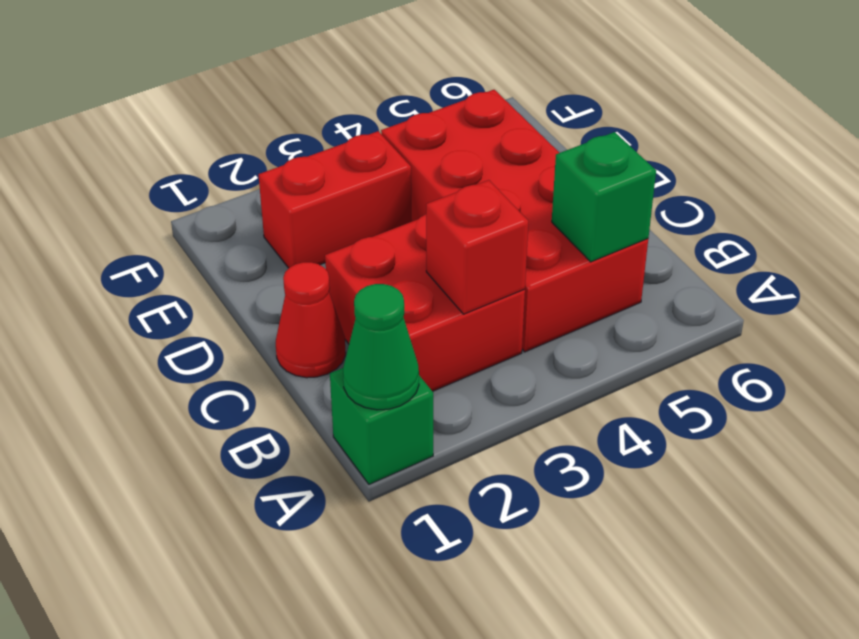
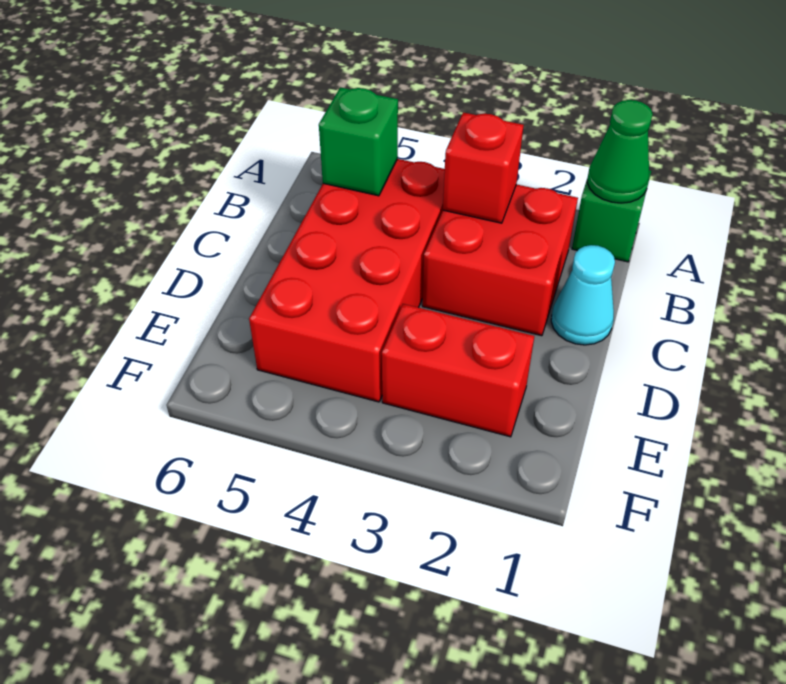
red cone C1 level 1 -> cyan cone C1 level 1

